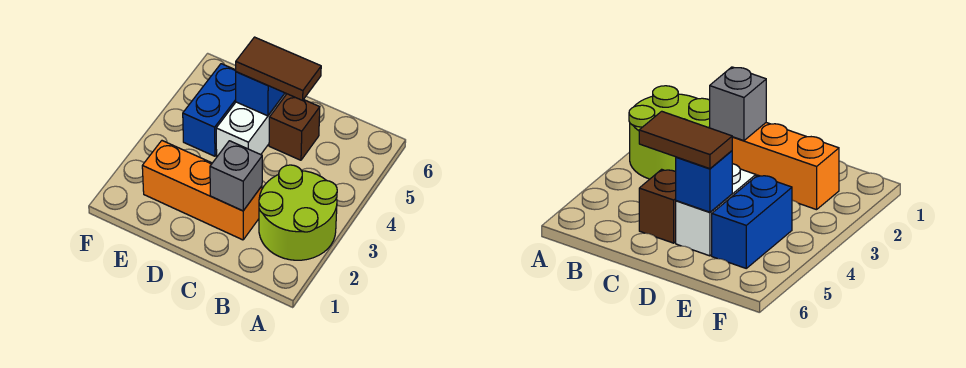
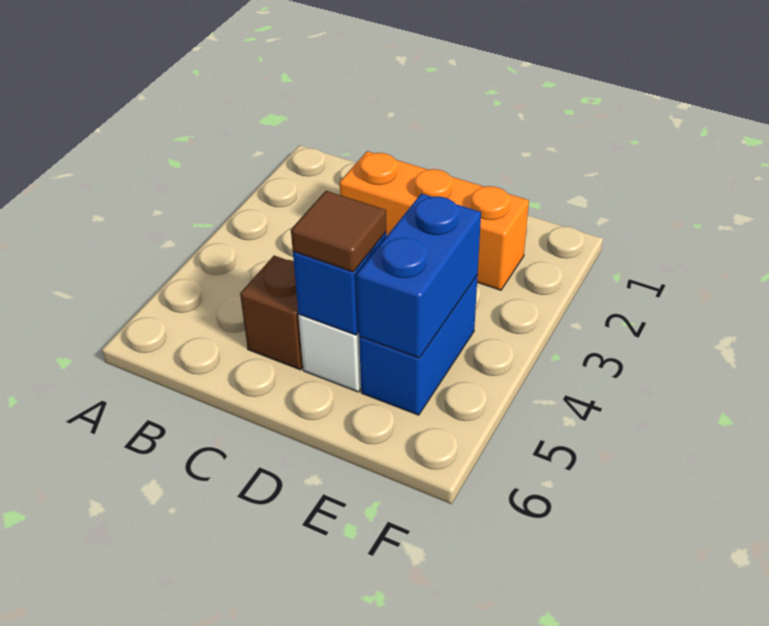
lime round brick A2:B3 level 1 -> none
grey brick C2 level 2 -> none
brown tile C5:D5 level 3 -> brown tile D5 level 3
none -> blue brick E4:E5 level 2

